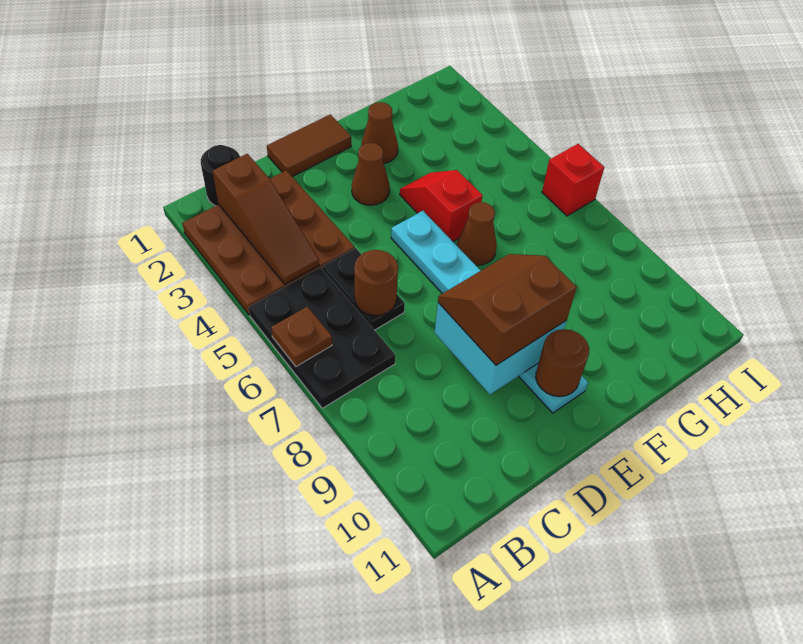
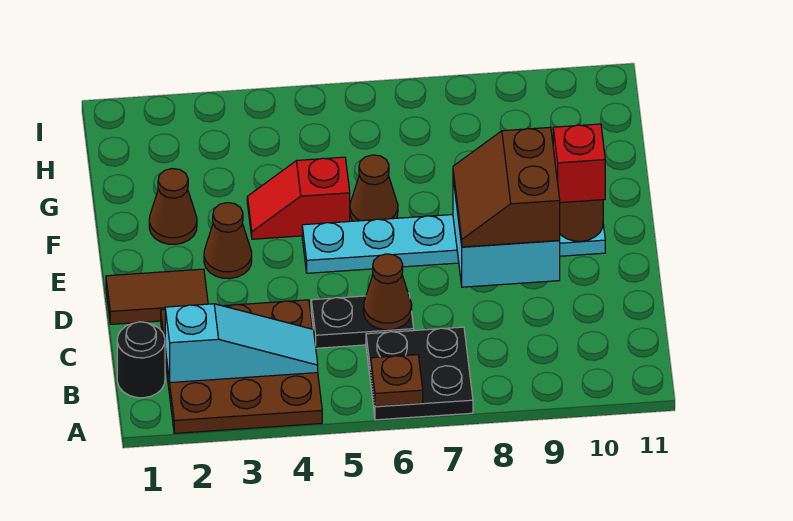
black plate A5:B7 level 1 -> black plate A6:B7 level 1
brown slope B2:B4 level 2 top 2 -> cyan slope B2:B4 level 2 top 2
brown round brick C6 level 2 -> brown cone C6 level 2
brown tile D1:E1 level 1 -> brown tile D1:D2 level 1
red brick I6 level 1 -> red brick E10 level 3

